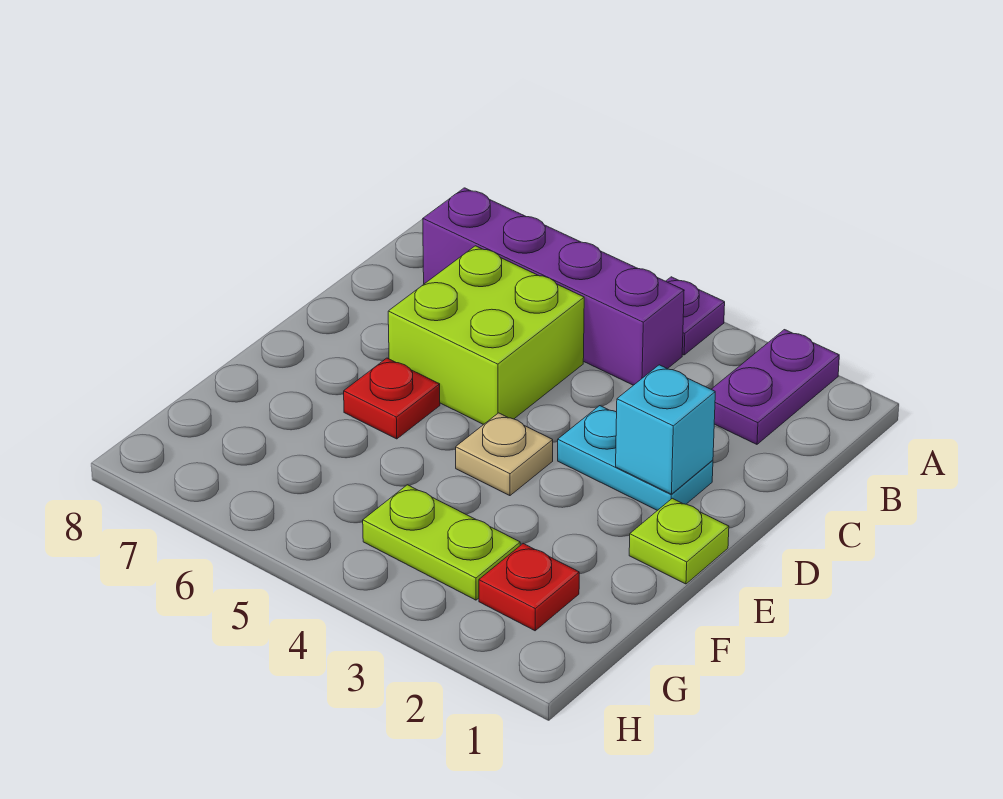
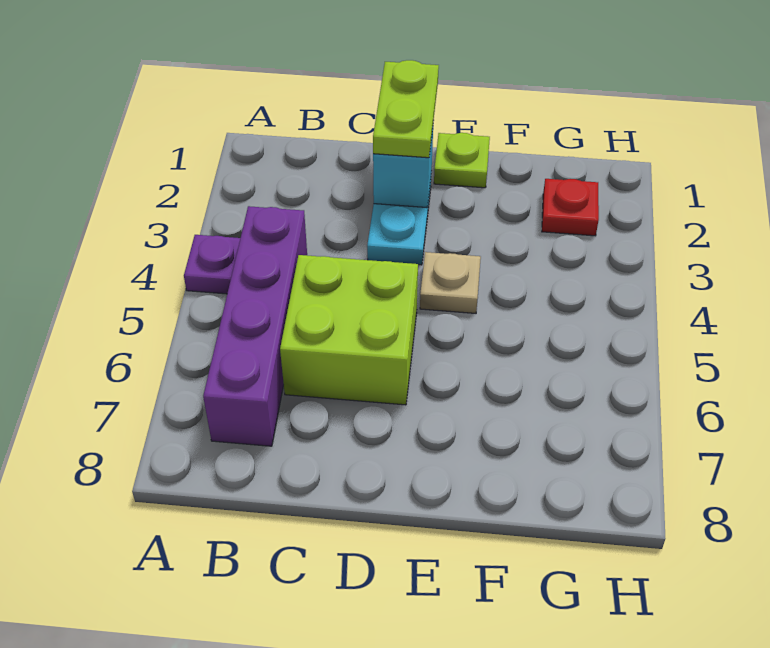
purple plate A2:B2 level 1 -> none
red plate E6 level 1 -> none
lime plate G3:G4 level 1 -> lime plate D1:D2 level 3

